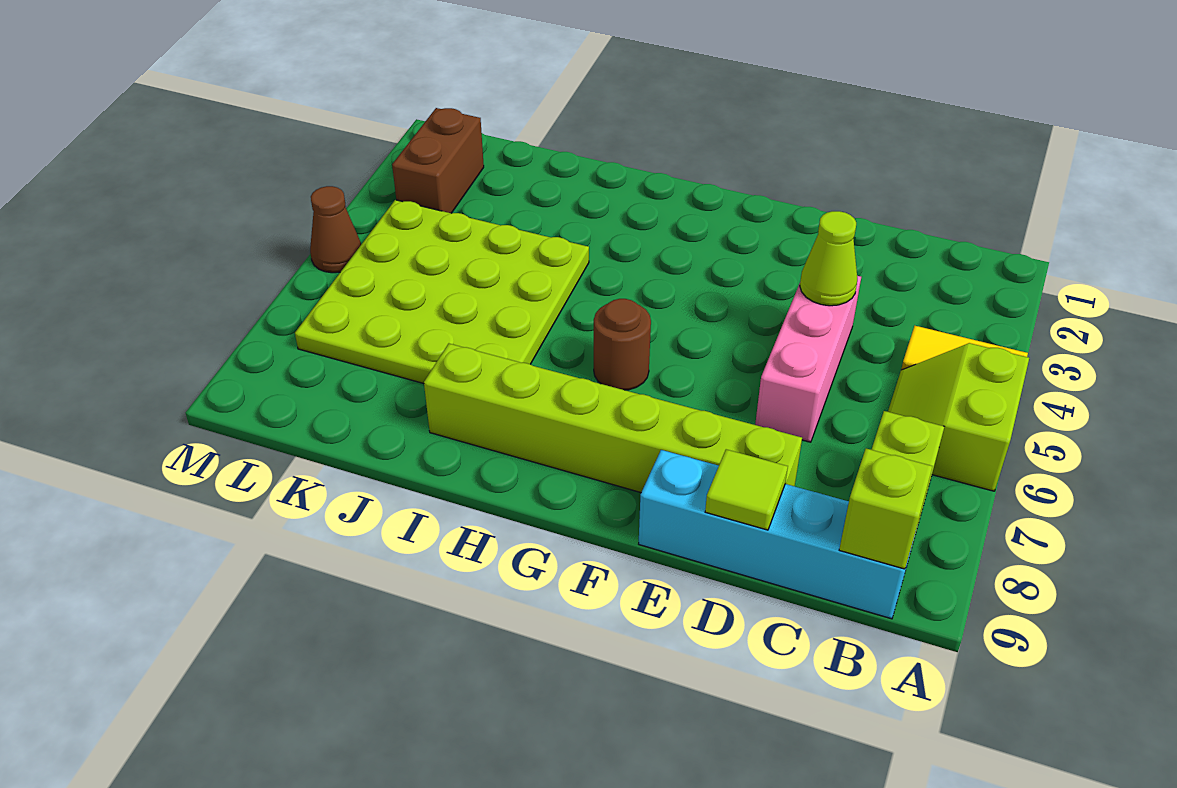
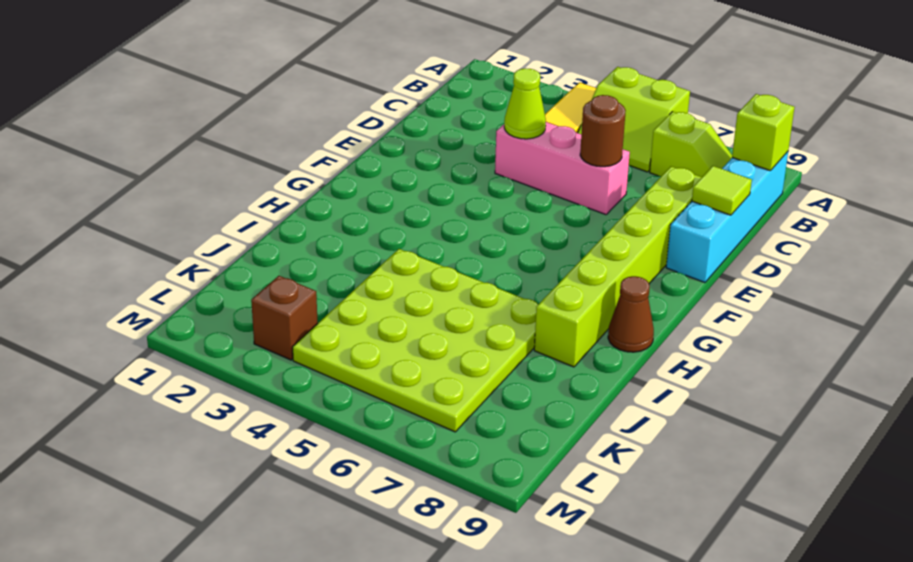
brown round brick G6 level 1 -> brown round brick D6 level 2
brown brick L2:L3 level 1 -> brown brick L3 level 1
brown cone M5 level 1 -> brown cone H9 level 1

